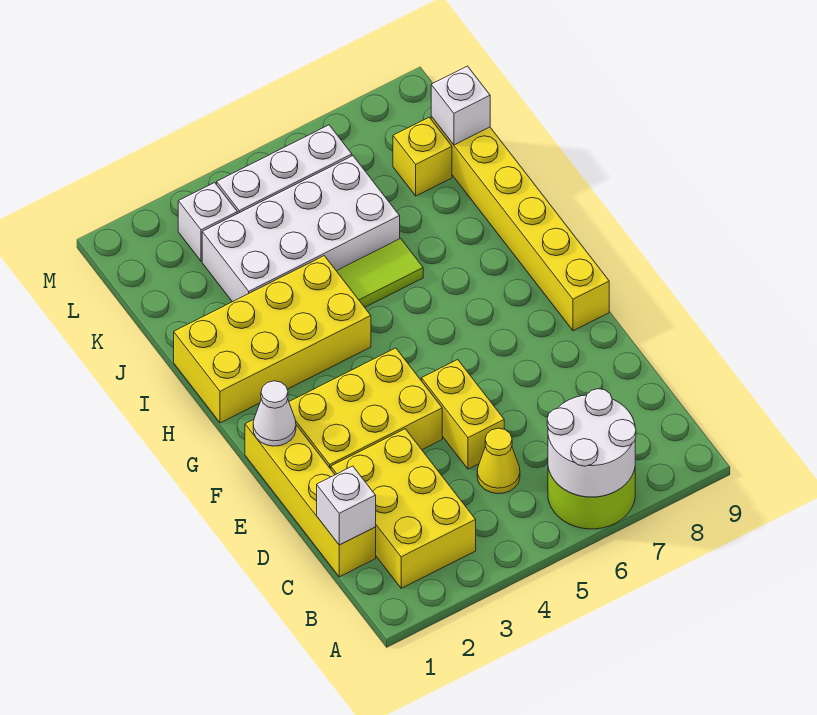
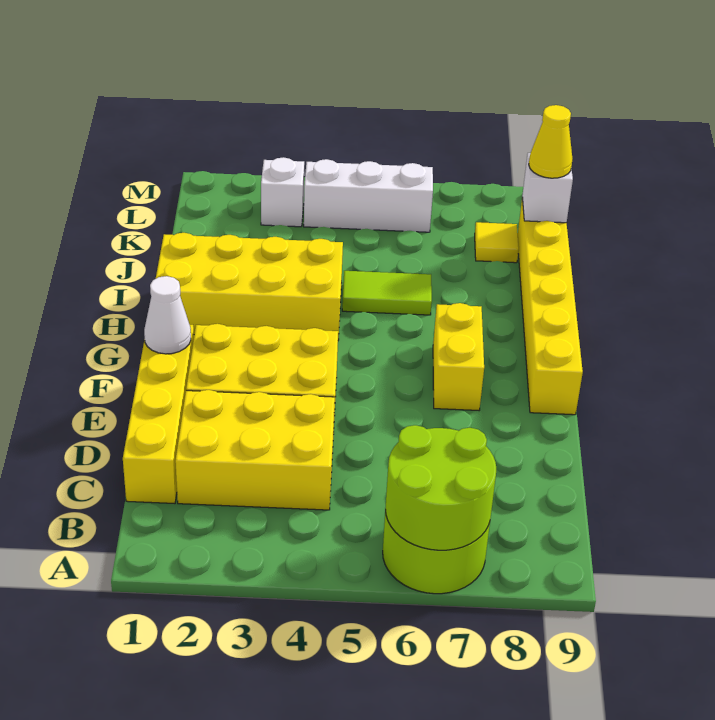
white round brick A6:B7 level 2 -> lime round brick A6:B7 level 2
yellow brick B2:D3 level 1 -> yellow brick C2:D4 level 1
white brick C1 level 2 -> none
yellow cone C5 level 1 -> yellow cone K9 level 3
yellow brick D5:E5 level 1 -> yellow brick F7:G7 level 1
white brick J3:K6 level 1 -> none
yellow brick K8 level 1 -> yellow tile K8 level 1

